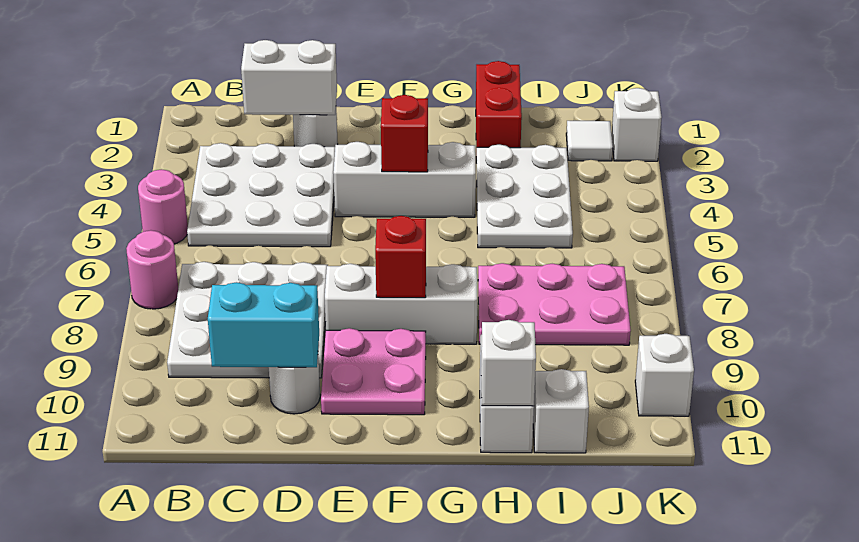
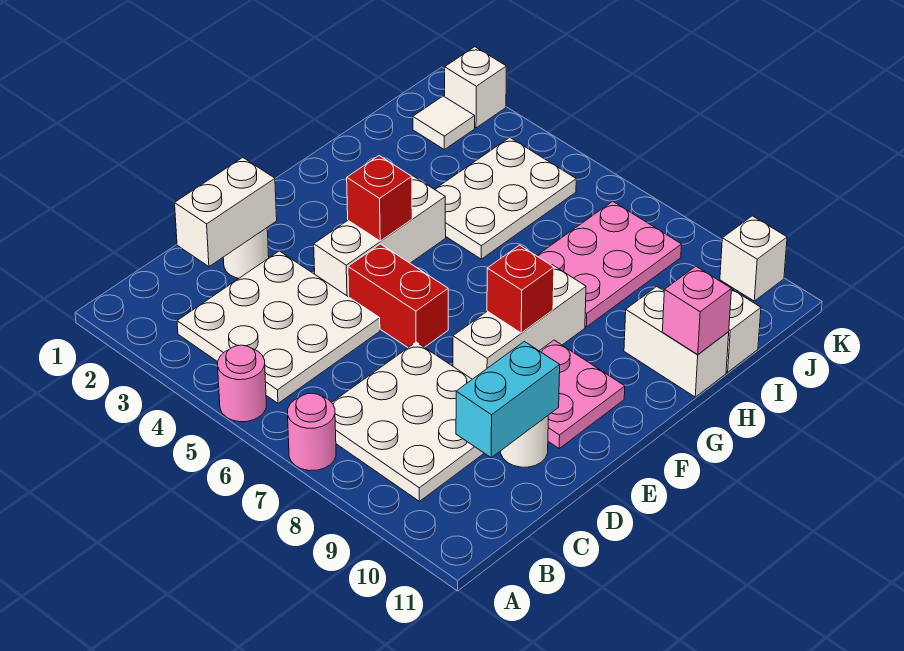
red brick H1:H2 level 1 -> red brick E5:E6 level 1
white plate H3:I5 level 1 -> white plate H4:J5 level 1
white brick H11 level 2 -> pink brick H11 level 2

